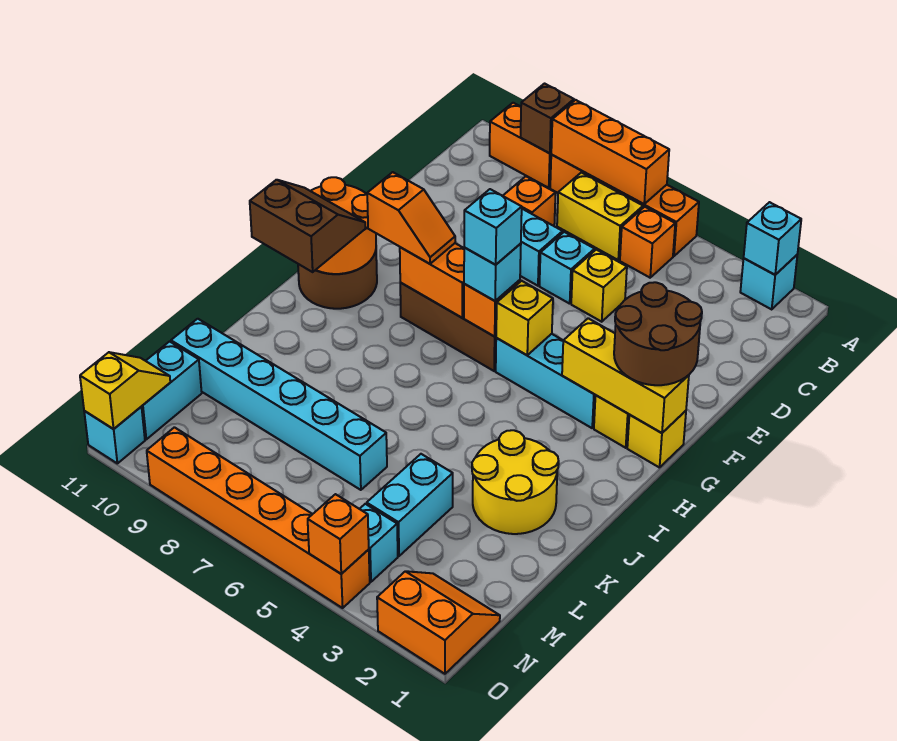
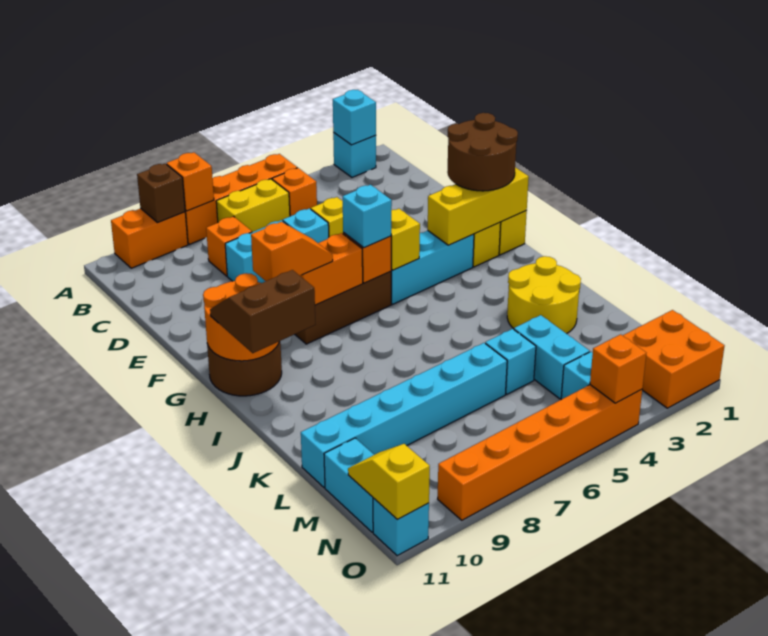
orange brick A6:A8 level 2 -> orange brick A8 level 2
cyan brick G6 level 4 -> cyan brick L5 level 1
orange slope N1:O2 level 1 top O -> orange brick N1:O2 level 1

